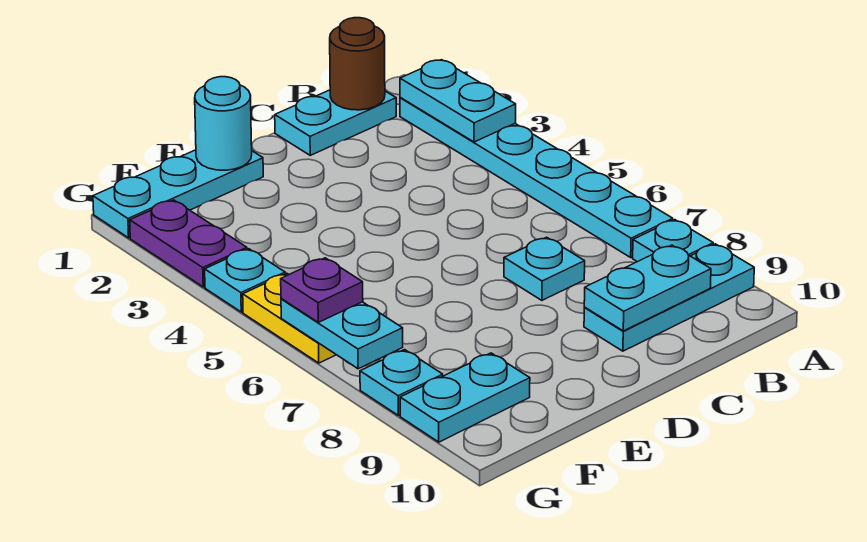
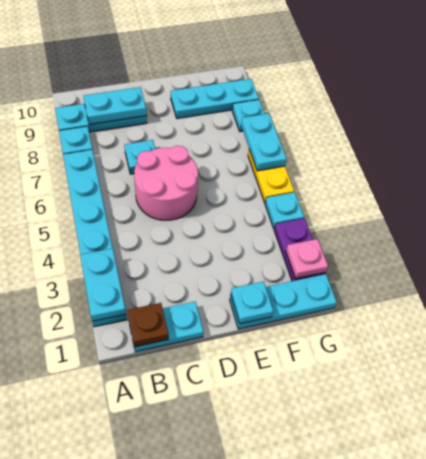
brown round brick B1 level 2 -> brown plate B1 level 2
none -> pink round brick C5:D6 level 1
cyan round brick E1 level 2 -> cyan plate E1 level 2
cyan plate F9:G9 level 1 -> cyan plate E9:G9 level 1
none -> pink plate G2 level 2
purple plate G6 level 3 -> none

